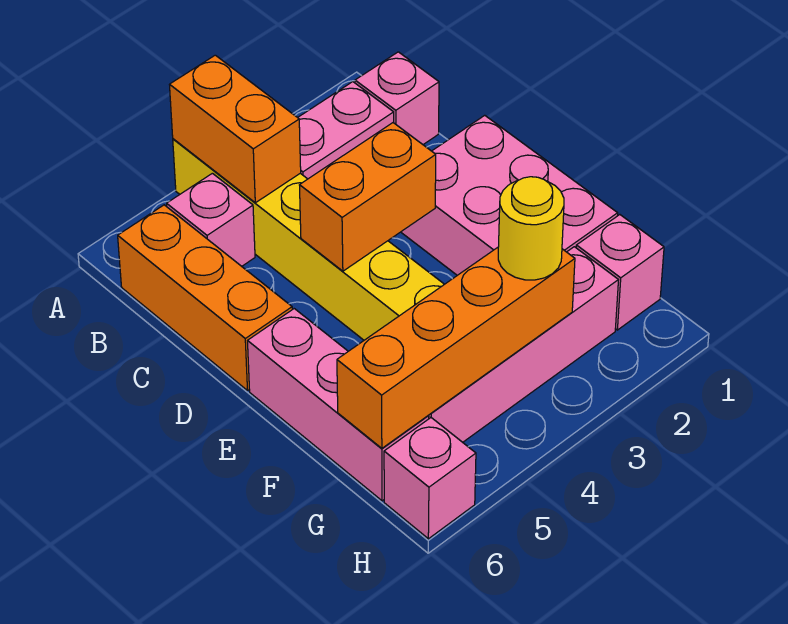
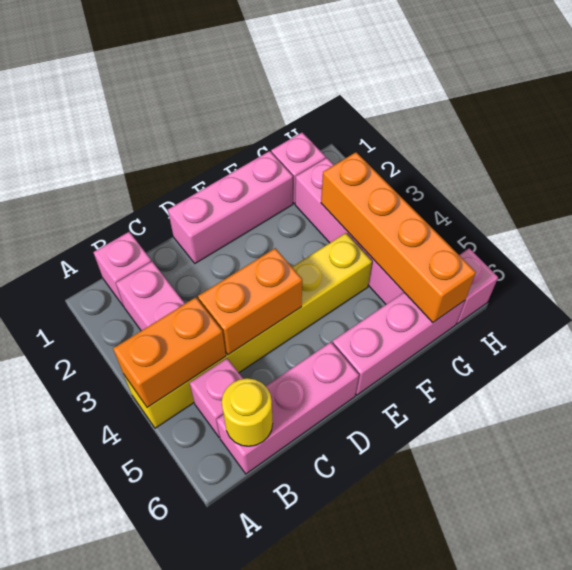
orange brick B6:D6 level 1 -> pink brick B6:D6 level 1
pink brick D1:F2 level 1 -> pink brick D1:F1 level 1
orange brick D3:D4 level 2 -> orange brick C4:D4 level 2
yellow round brick G3 level 3 -> yellow round brick B6 level 2

